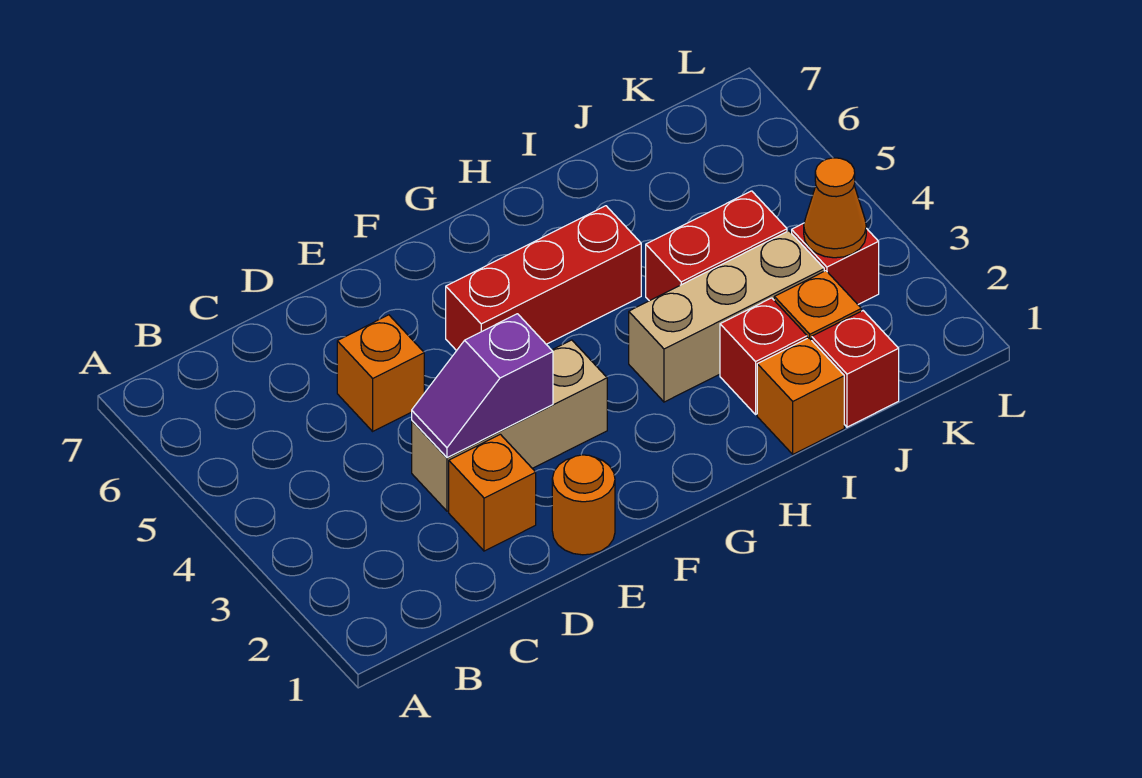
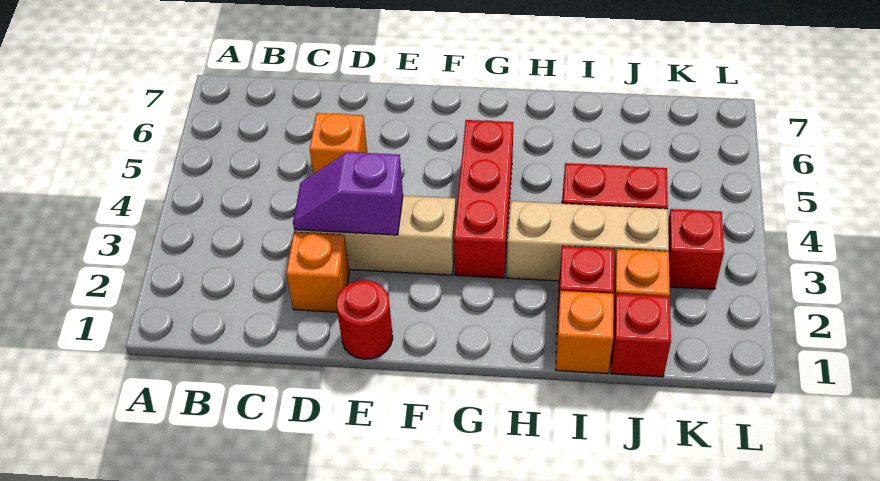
orange round brick E1 level 1 -> red round brick E1 level 1
red brick F5:H5 level 1 -> red brick G3:G5 level 1
orange cone K3 level 2 -> none

